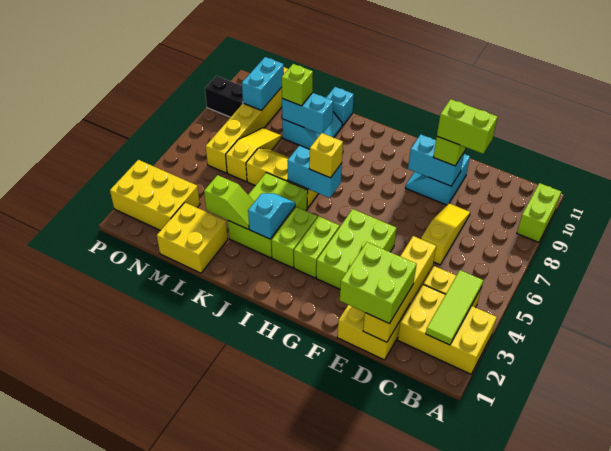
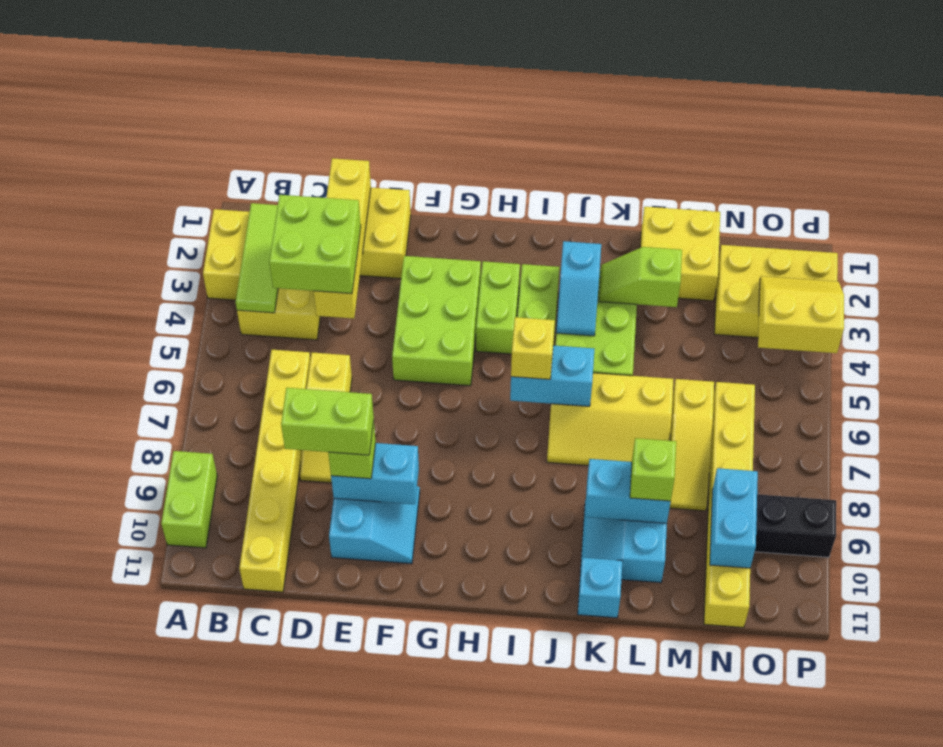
none -> yellow brick C6:C11 level 1
lime brick D1:E2 level 3 -> lime brick C3:D4 level 3
none -> yellow slope O3:P4 level 2 top 4

